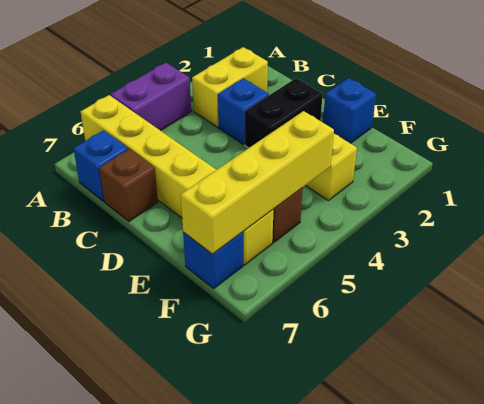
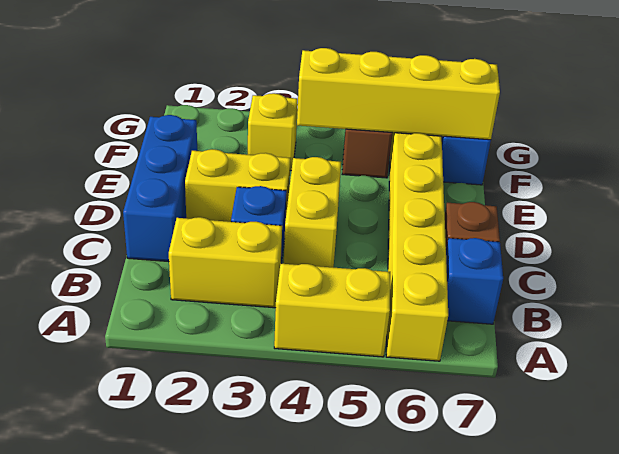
purple brick A4:A5 level 1 -> yellow brick A4:A5 level 1
none -> yellow brick C4:D4 level 1
black brick D2:D3 level 1 -> yellow brick D2:D3 level 1
blue brick E1 level 1 -> blue brick C1:E1 level 1

